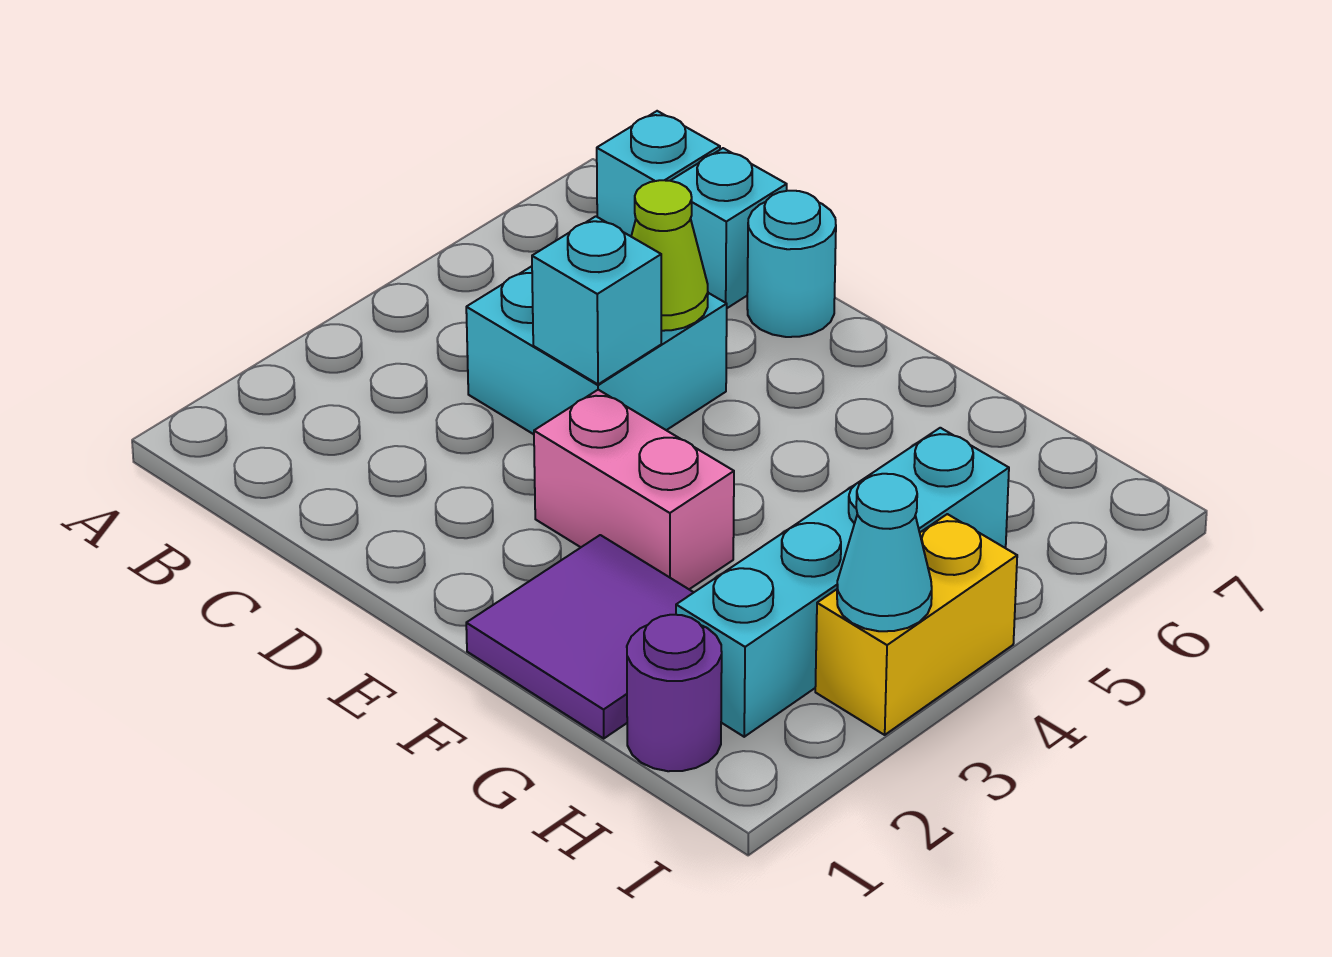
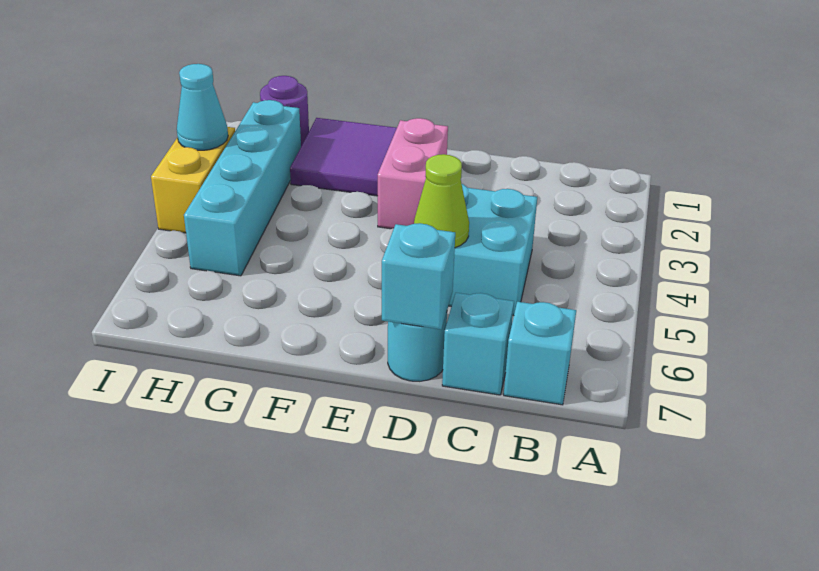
cyan brick D4 level 2 -> cyan brick D7 level 2
pink brick E3:F3 level 1 -> pink brick E2:E3 level 1

